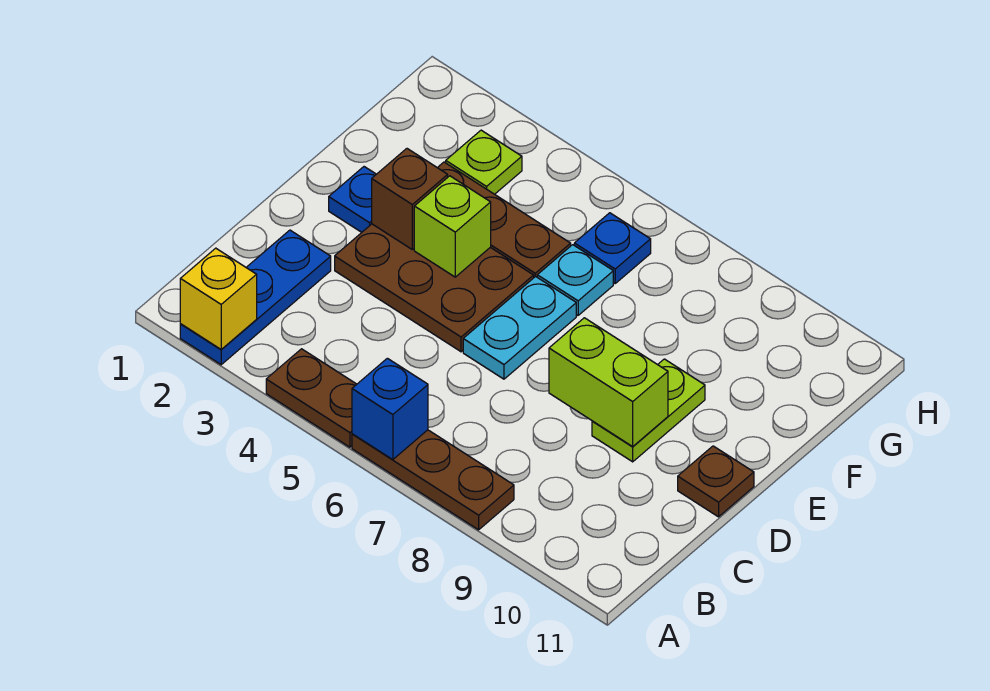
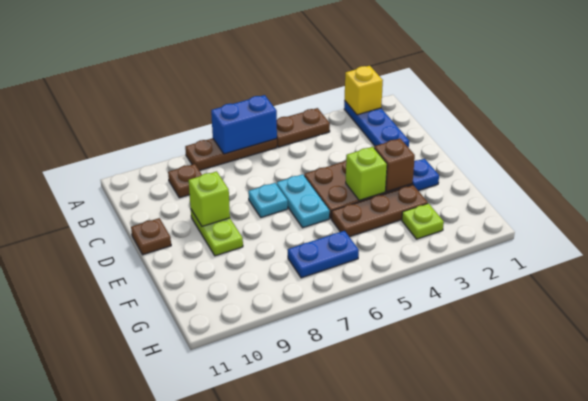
blue brick A6 level 2 -> blue brick A6:A7 level 2
none -> brown plate B9 level 1
lime brick D8:D9 level 2 -> lime brick D9 level 2
cyan plate F6 level 1 -> cyan plate D7 level 1
blue plate G6 level 1 -> blue plate G6:G7 level 1

